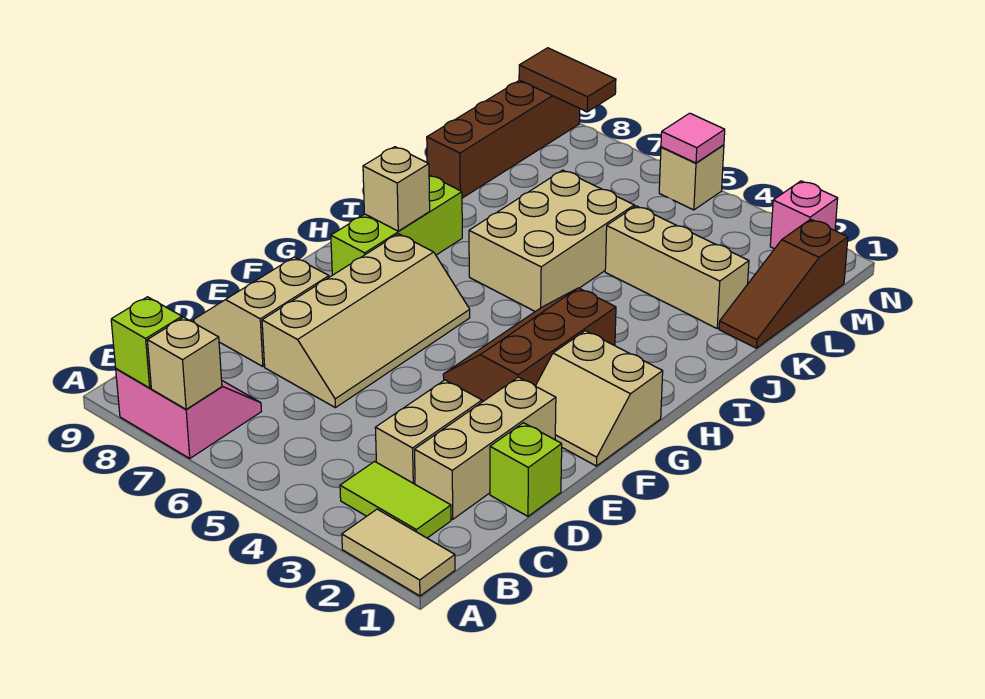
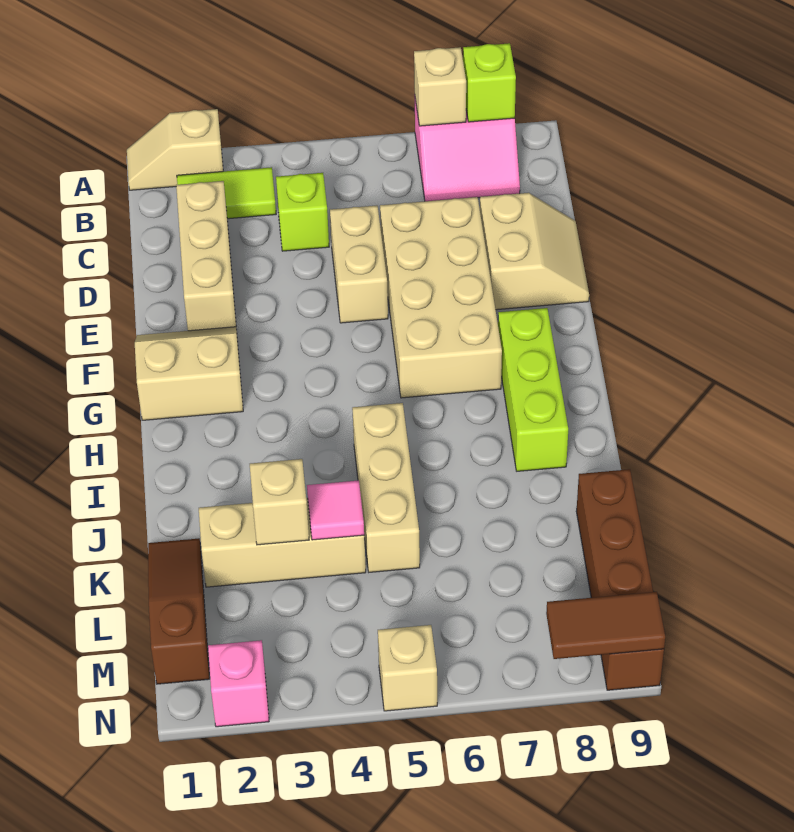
tan tile A1:A2 level 1 -> tan slope A1:A2 level 1 top 2
tan brick C3:D3 level 1 -> tan brick D5:E5 level 1
lime brick D1 level 1 -> lime brick C4 level 1
tan slope D6:G7 level 1 top 7 -> tan brick D6:G7 level 1
brown slope F3:H4 level 1 top 3 -> none
tan brick H8 level 2 -> tan brick K3 level 2
tan brick I5:K6 level 1 -> tan brick I5:K5 level 1
pink tile N5 level 2 -> pink tile K4 level 2

